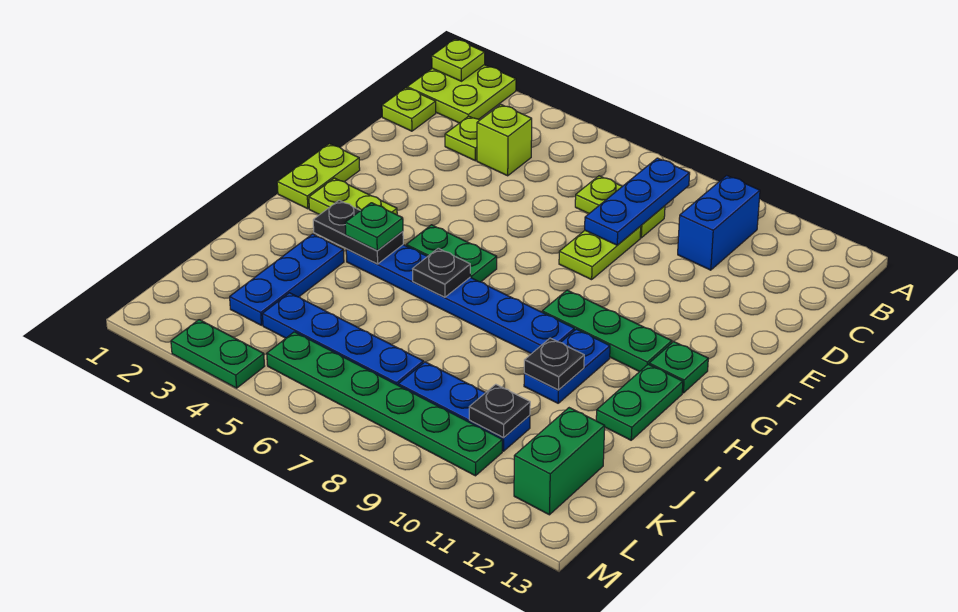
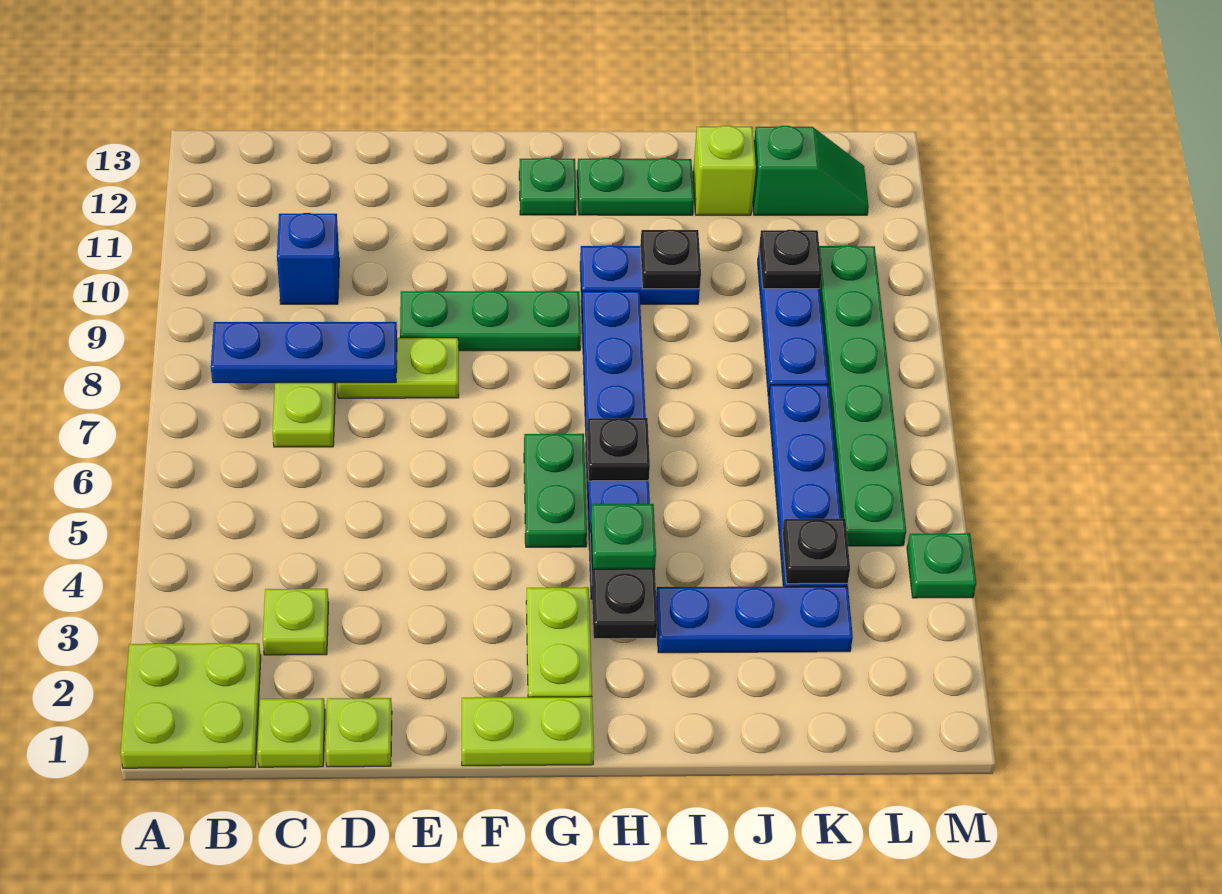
lime plate A1 level 2 -> lime plate D1 level 1
blue brick B10:C10 level 1 -> blue brick C10 level 1
lime brick C4 level 1 -> lime brick J12 level 1
green plate G9:G11 level 1 -> green plate E9:G9 level 1
none -> black plate K4 level 2
green brick K12:L12 level 1 -> green slope K12:L12 level 1 top K
green plate M3:M4 level 1 -> green plate M4 level 1

